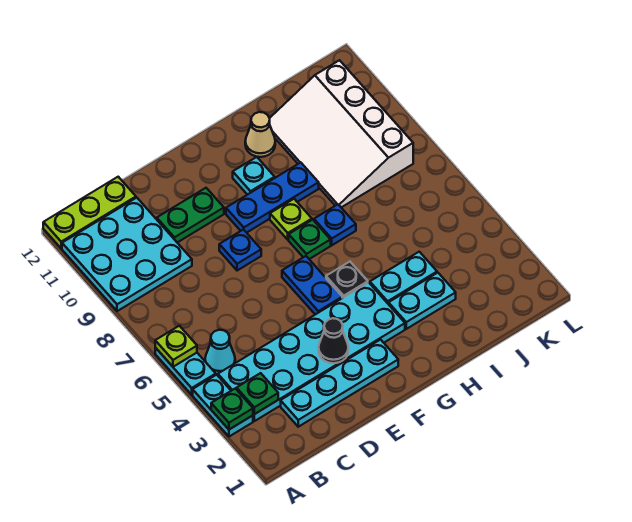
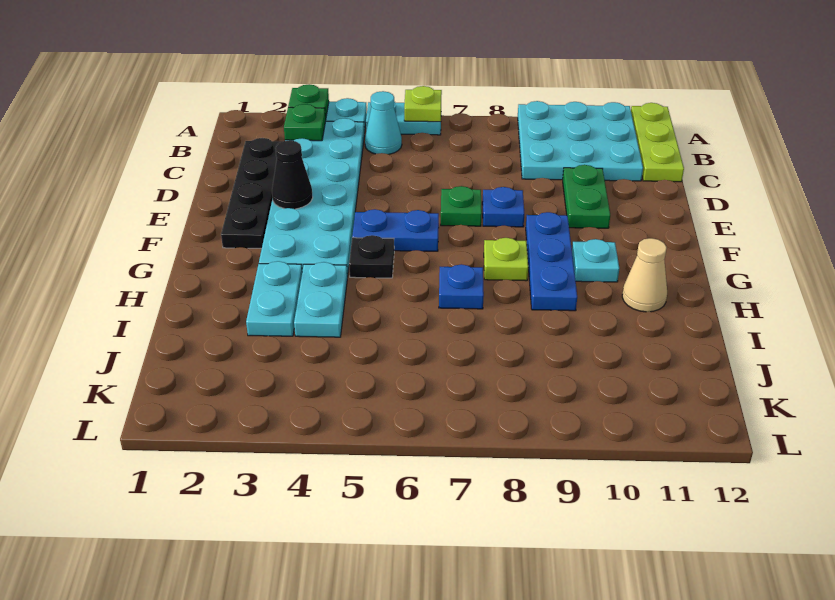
cyan plate C2:F2 level 1 -> black plate C2:F2 level 1
green plate G7 level 1 -> green plate E7 level 1
white slope I8:K11 level 1 top K -> none

